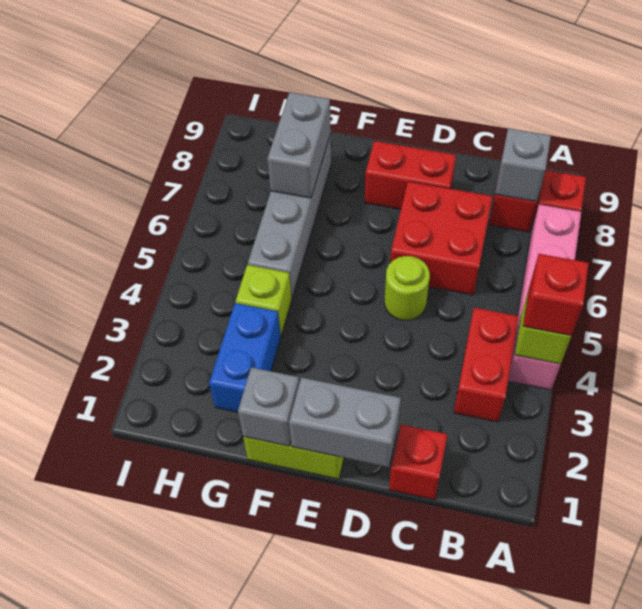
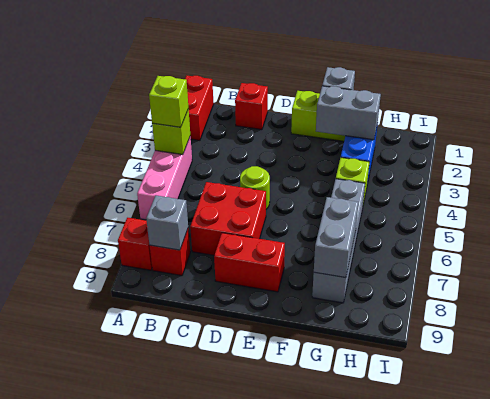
pink brick A4:A7 level 1 -> pink brick A4:A6 level 1
red brick A4 level 3 -> lime brick A4 level 3
red brick B3:B4 level 1 -> red brick A1:A2 level 1
grey brick D1:E1 level 2 -> grey brick F2:G2 level 2

